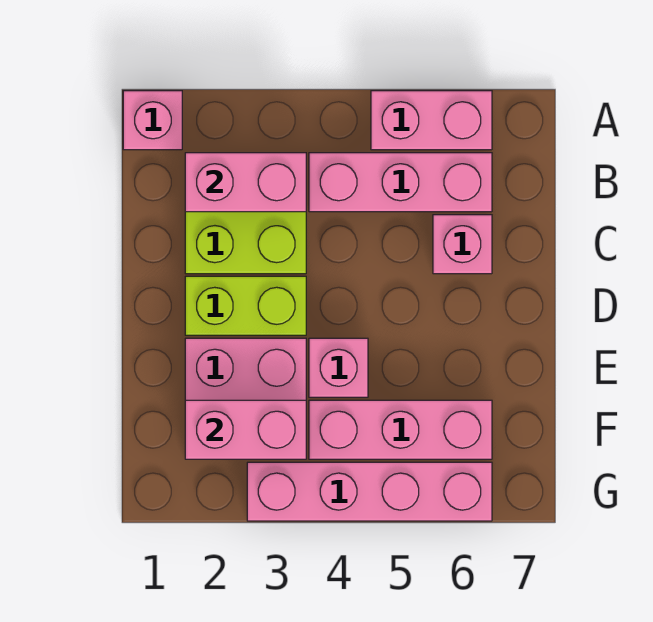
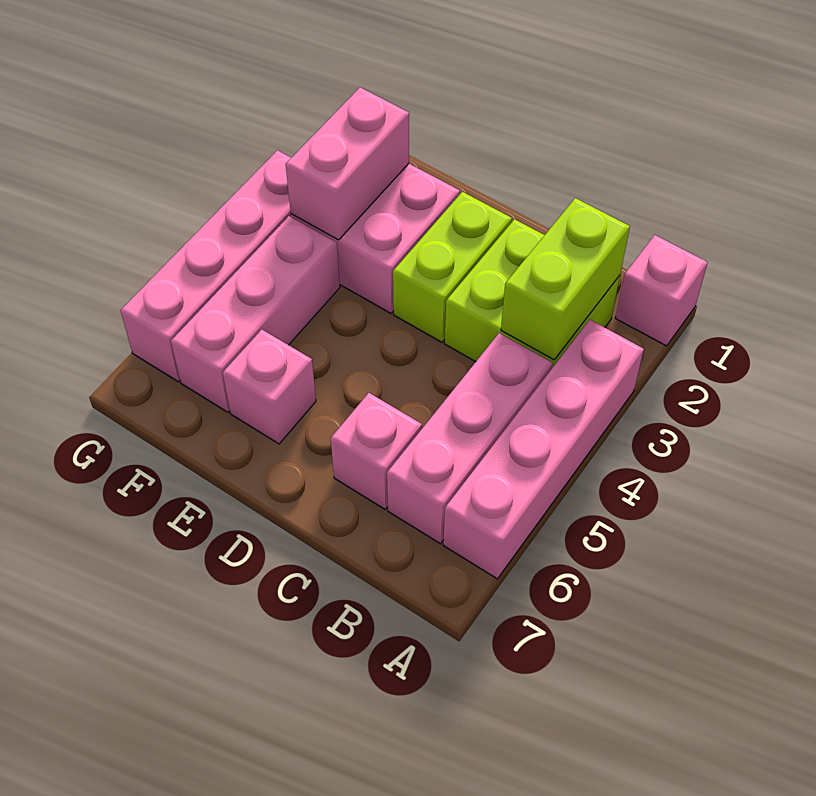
pink brick A5:A6 level 1 -> pink brick A3:A6 level 1
pink brick B2:B3 level 2 -> lime brick B2:B3 level 2
pink brick E4 level 1 -> pink brick E6 level 1

